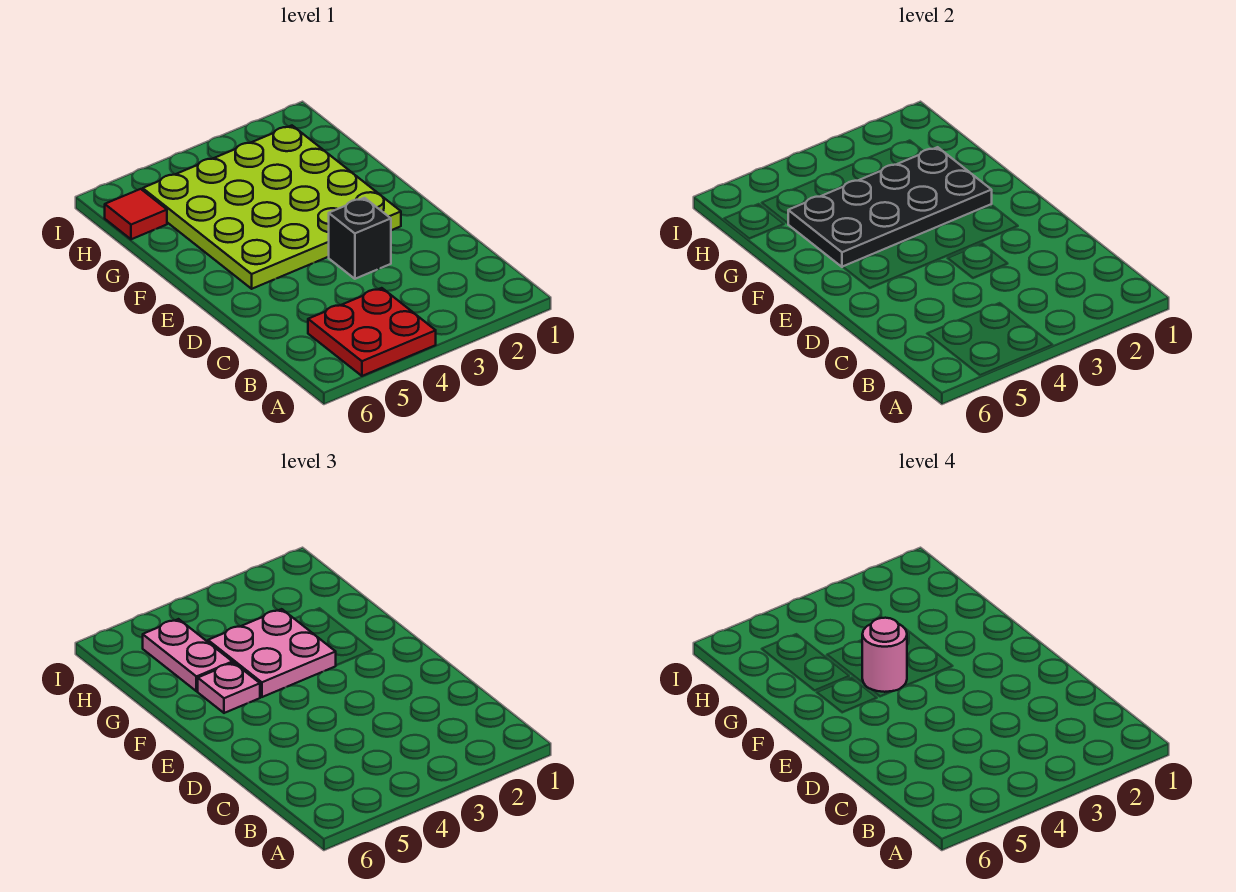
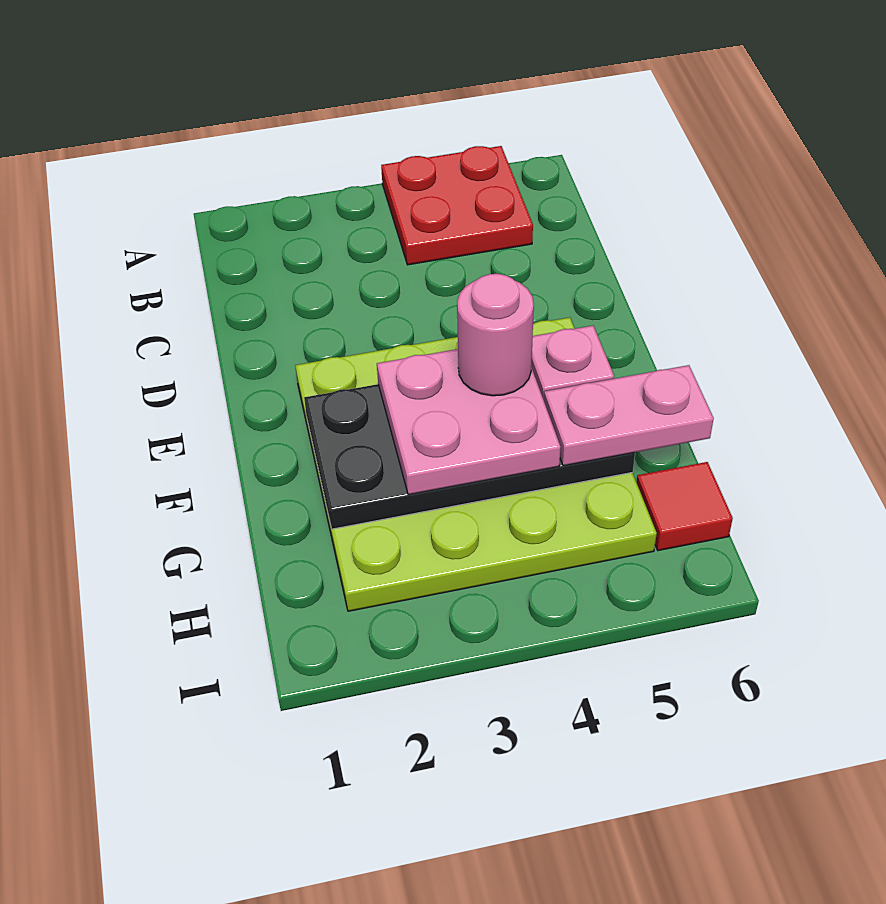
black brick D3 level 1 -> none
pink plate G5:H5 level 3 -> pink plate G5:G6 level 3

